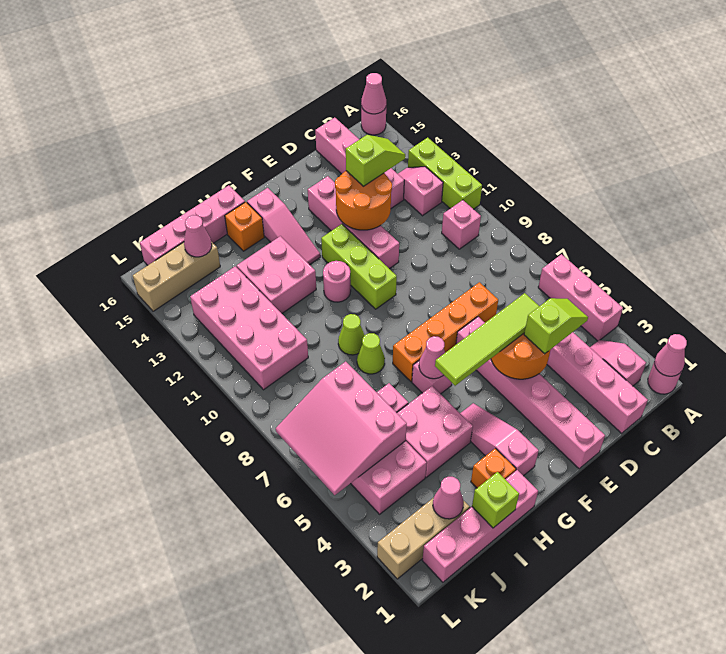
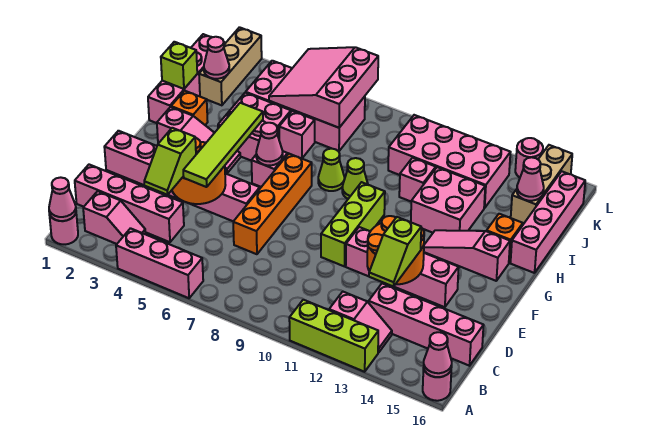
pink brick B10 level 1 -> pink brick I11 level 1
lime brick F10:F12 level 1 -> lime brick E10:G10 level 1
pink round brick G11 level 1 -> pink round brick L14 level 1
pink slope J5:L7 level 2 top J -> pink slope J5:L7 level 2 top 7

